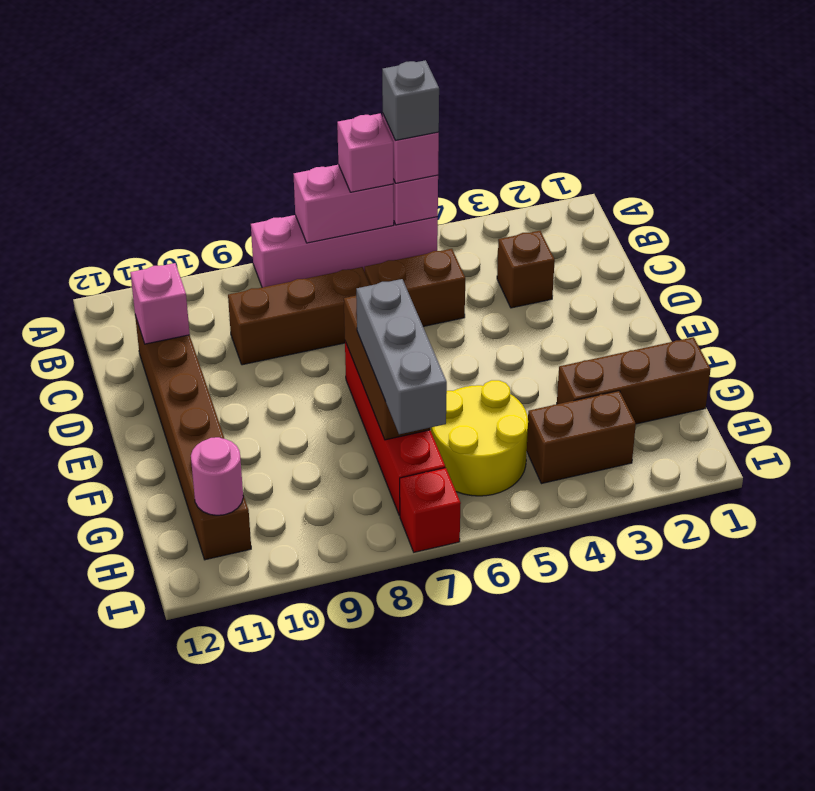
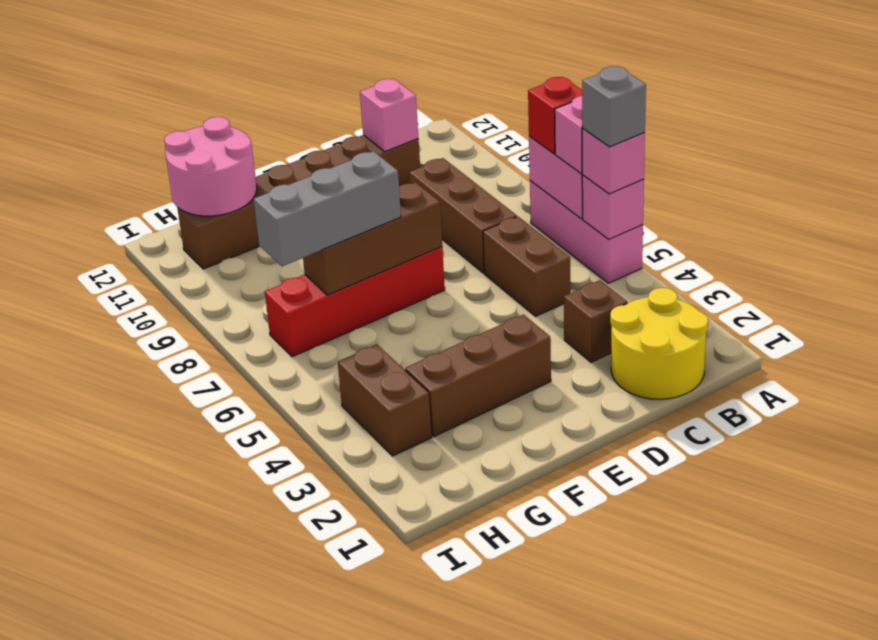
pink brick A5:A8 level 1 -> pink brick A5:A7 level 1
brown brick G1:G3 level 1 -> brown brick E3:G3 level 1
yellow round brick G5:H6 level 1 -> yellow round brick B1:C2 level 1
pink round brick H11 level 2 -> pink round brick G11:H12 level 2
red brick I7 level 1 -> red brick A7 level 3

